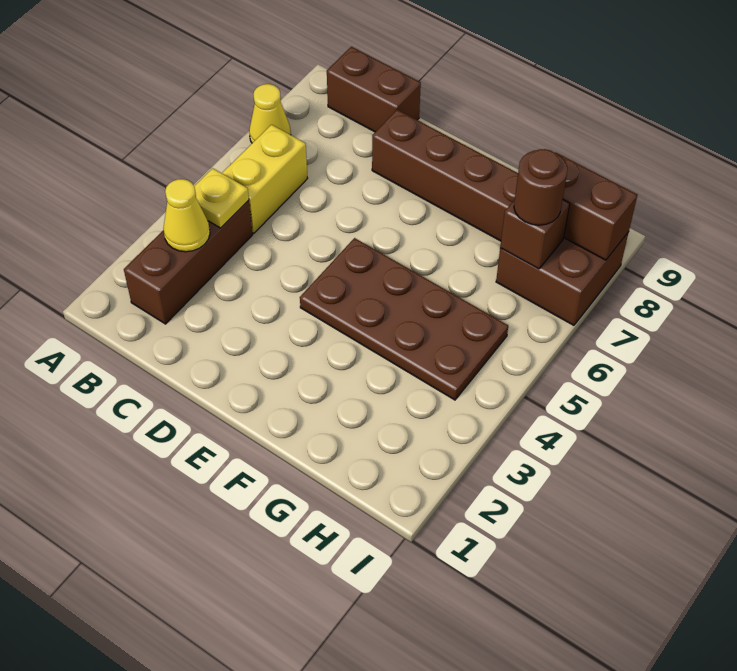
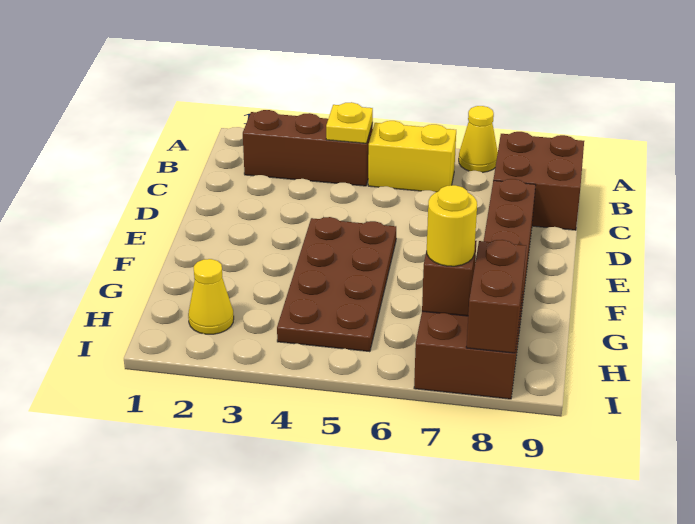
yellow cone B3 level 2 -> yellow cone H2 level 1
brown brick B9:C9 level 1 -> brown brick B8:C9 level 1
brown round brick H7 level 3 -> yellow round brick H7 level 3

